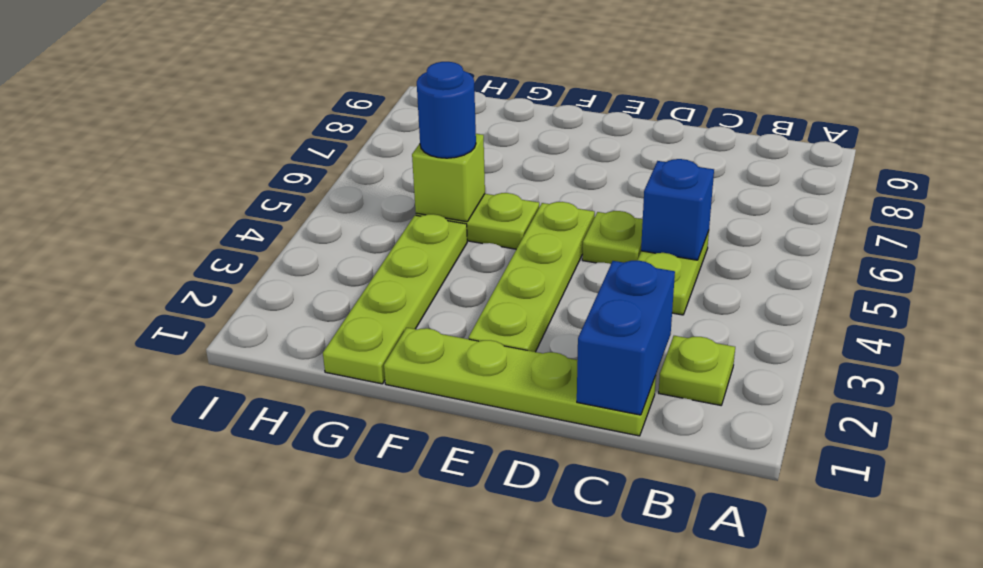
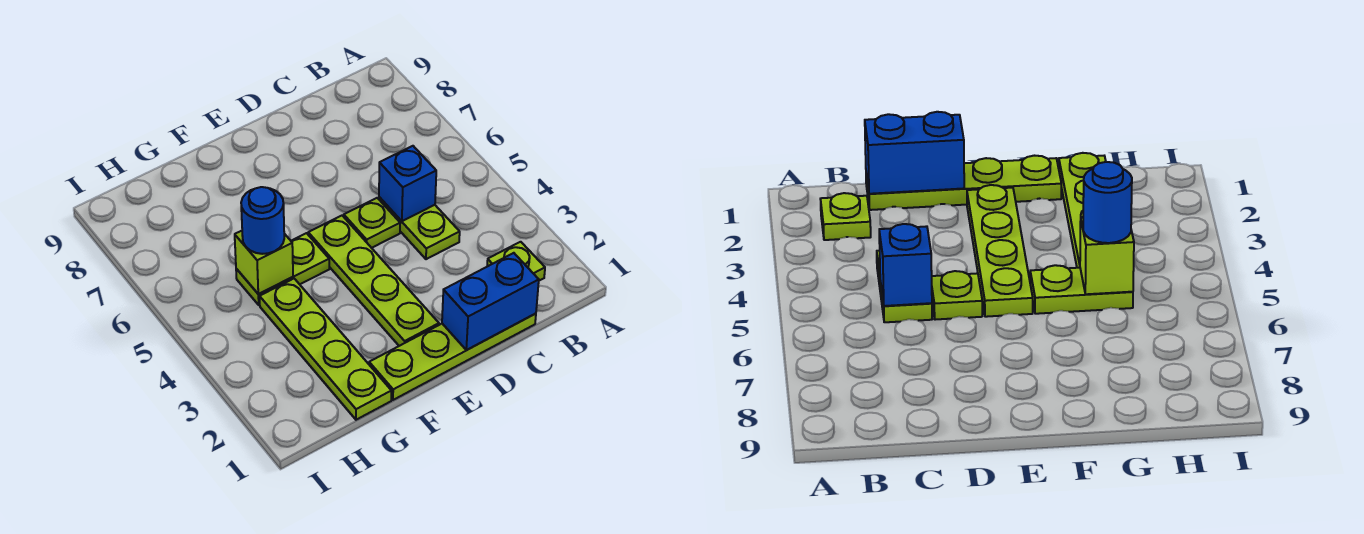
blue brick C1:C2 level 2 -> blue brick C1:D1 level 2

